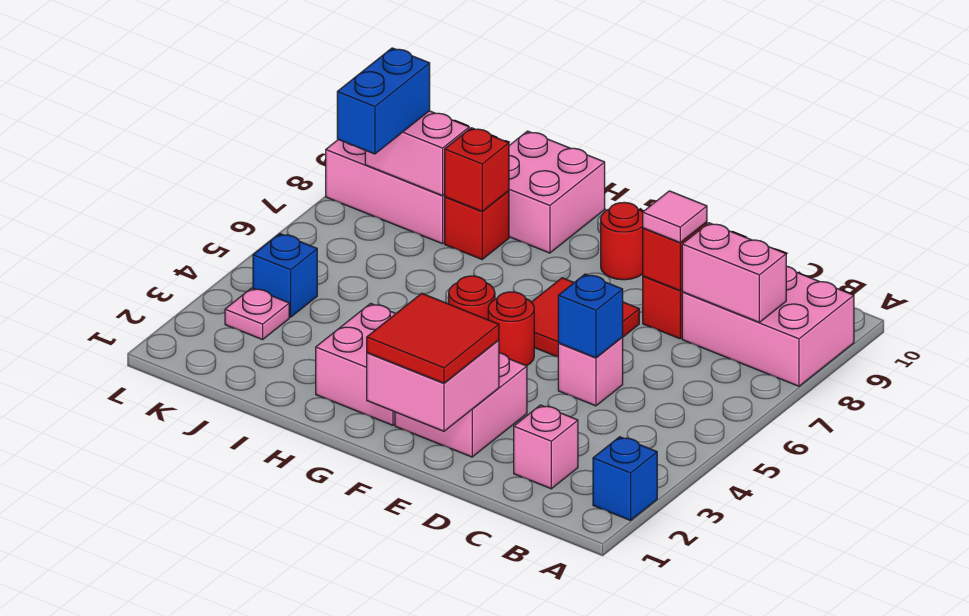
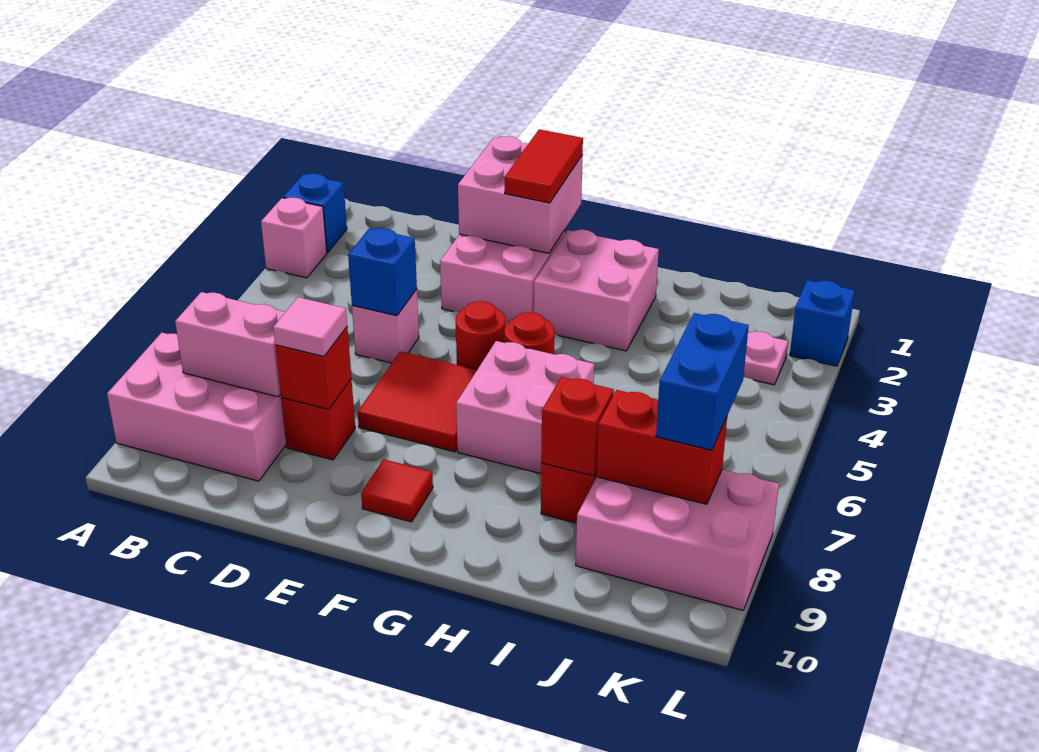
pink brick C2 level 1 -> pink brick A3 level 1
red tile E1:F2 level 3 -> red tile F1:F2 level 3
red round brick F9 level 1 -> red tile F9 level 1
pink brick H9:I10 level 1 -> pink brick G6:H7 level 1
pink brick J8:K8 level 2 -> red brick J8:K8 level 2
blue brick K4 level 1 -> blue brick L2 level 1

